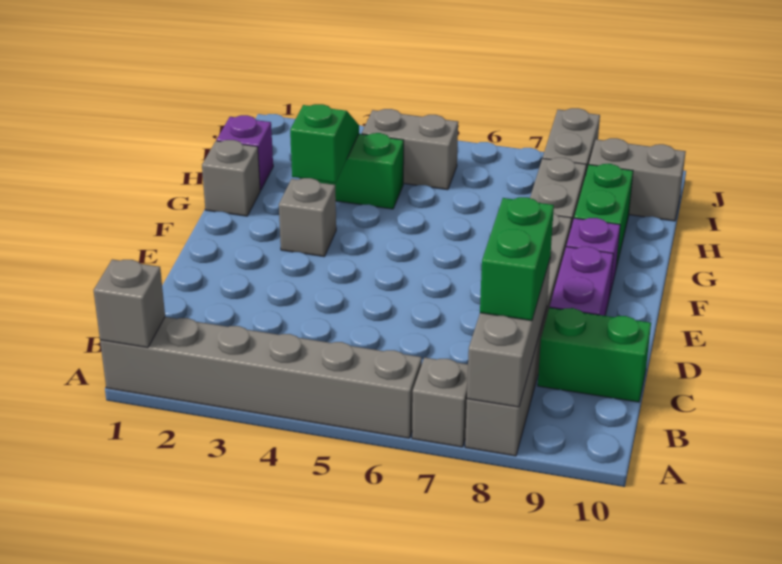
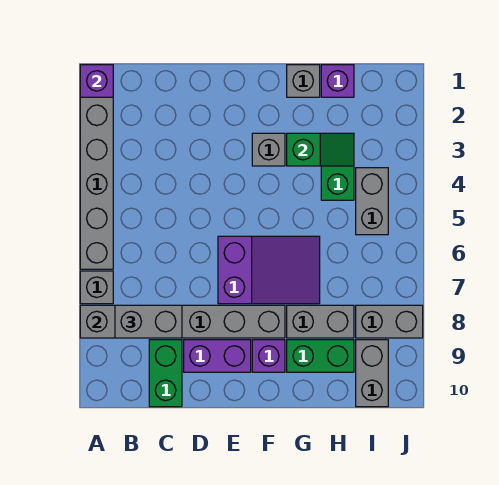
grey brick A1 level 2 -> purple brick A1 level 2
green brick B8:C8 level 3 -> grey brick B8:C8 level 3
none -> purple slope E6:G7 level 1 top E

